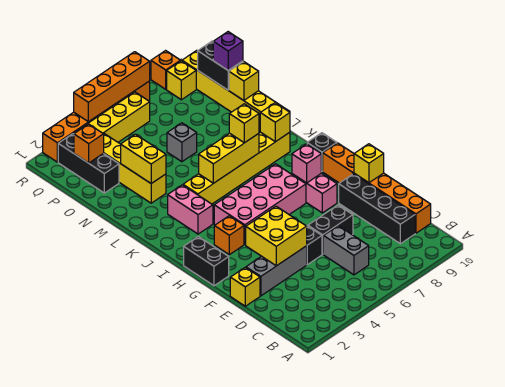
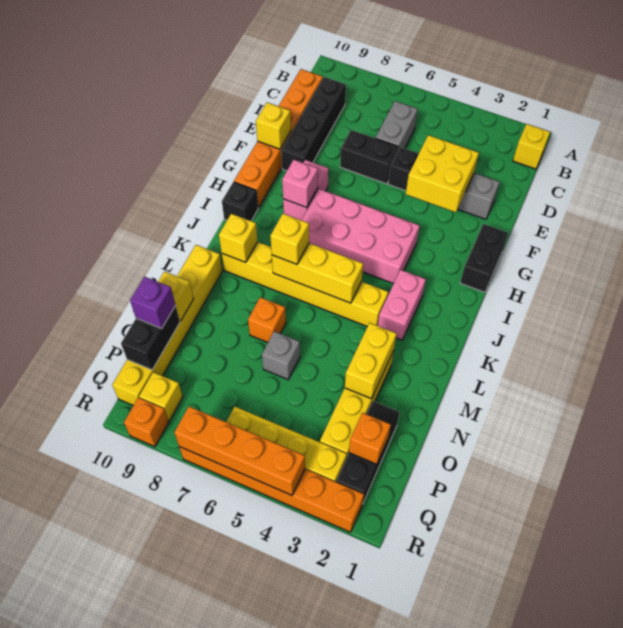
yellow brick E1 level 1 -> yellow brick B1 level 1
orange brick H3 level 1 -> orange brick M7 level 1

